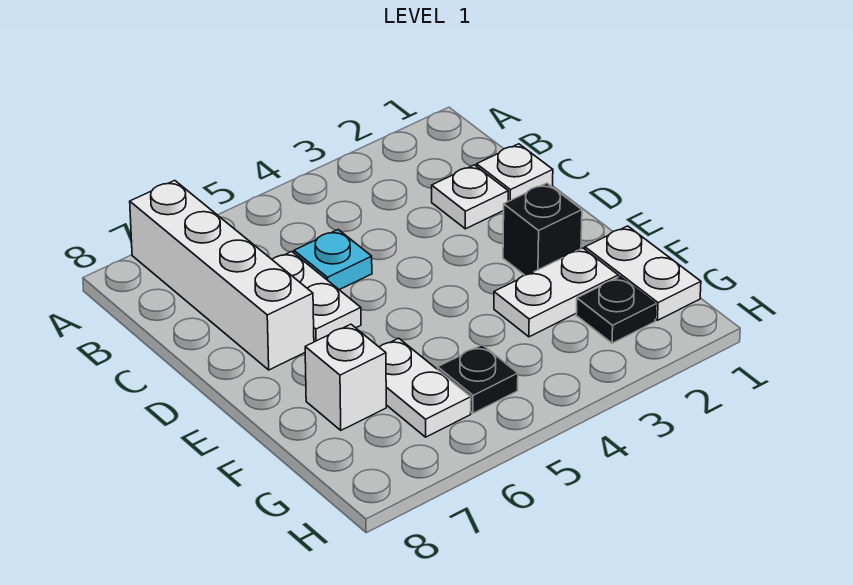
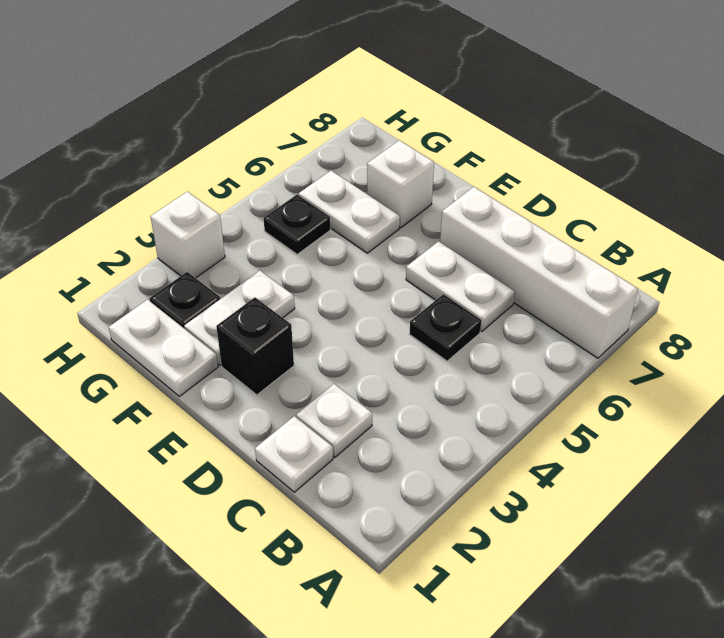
cyan plate C5 level 1 -> black plate C5 level 1
none -> white brick H3 level 1

